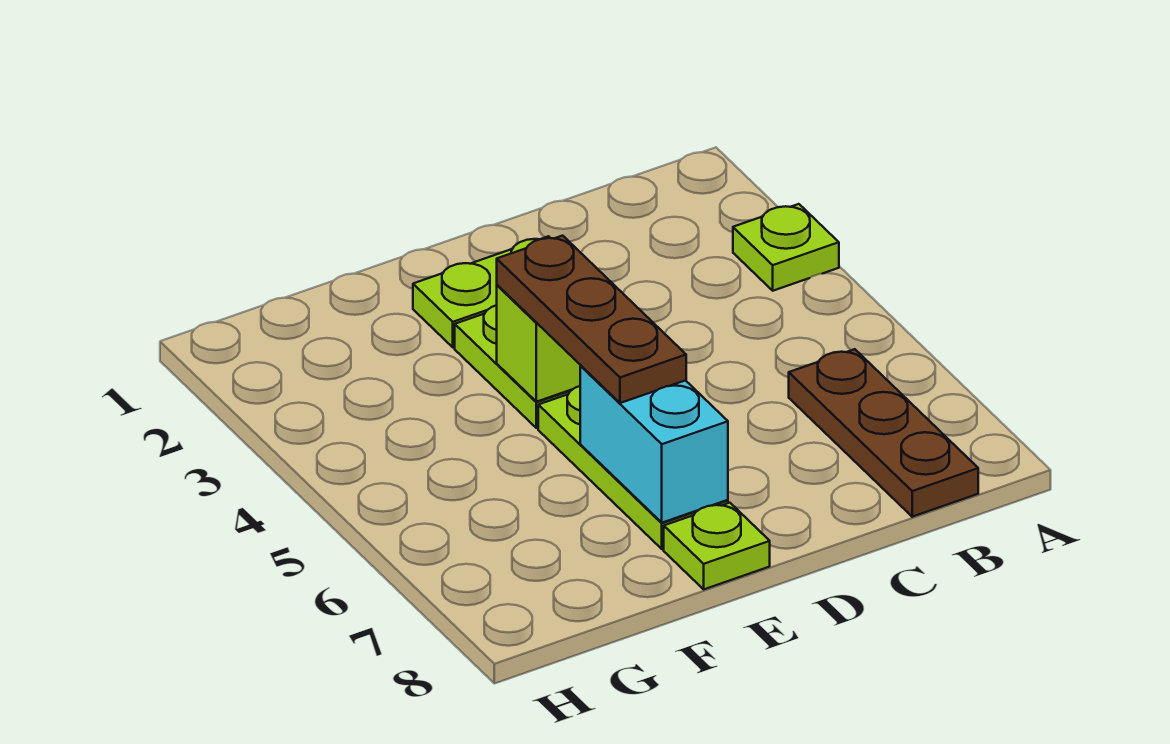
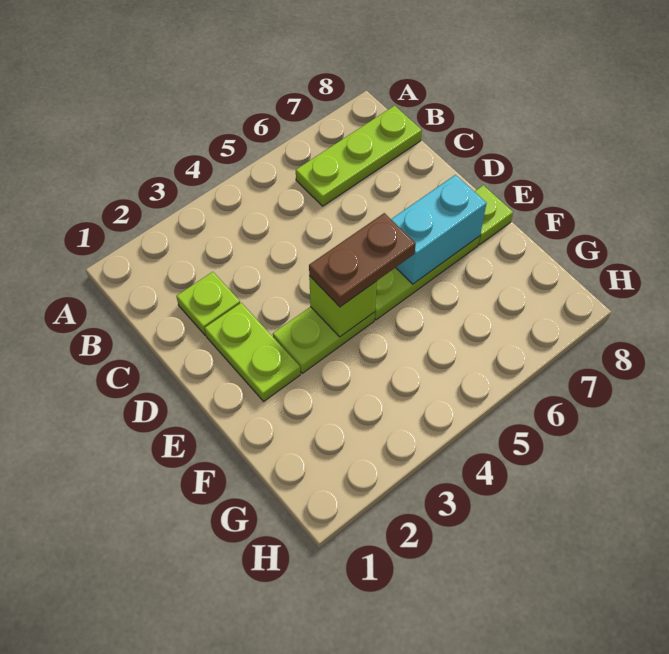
lime plate A3 level 1 -> lime plate C2 level 1
brown plate B6:B8 level 1 -> lime plate B6:B8 level 1
brown plate E4:E6 level 3 -> brown plate E4:E5 level 3

